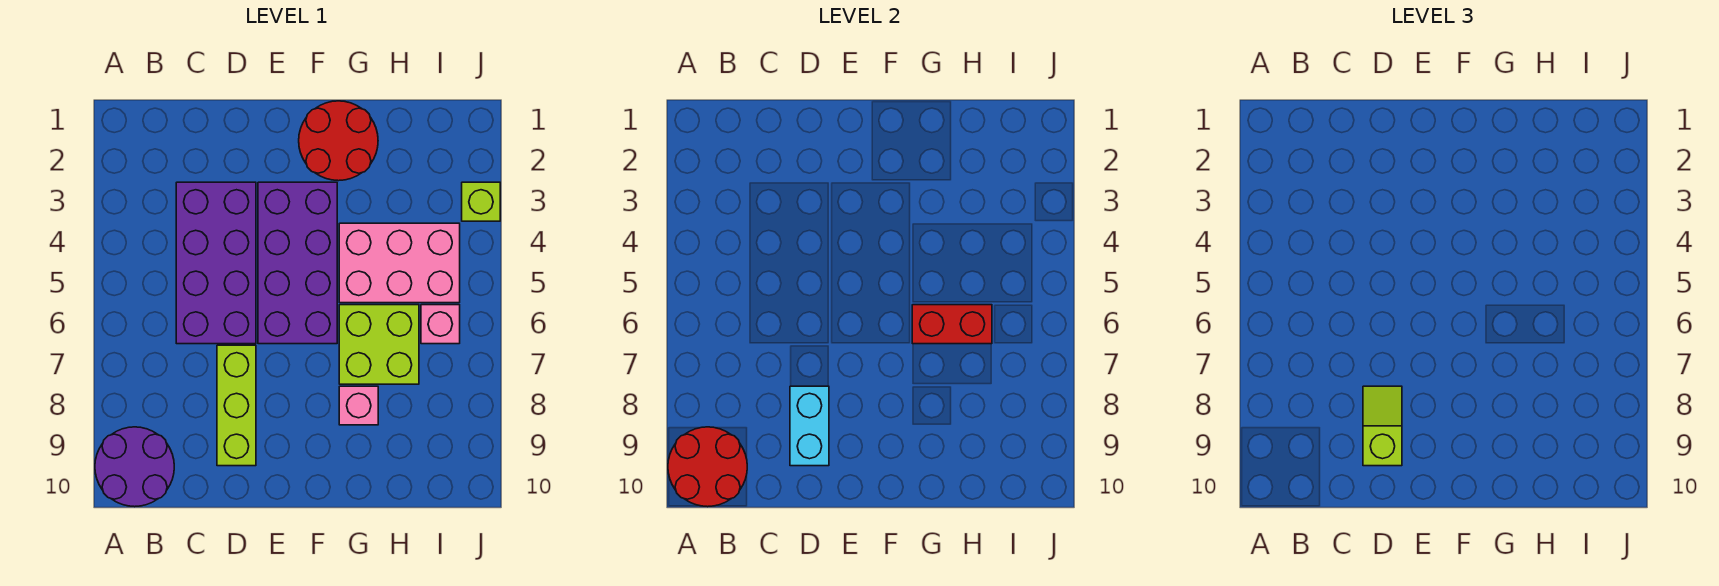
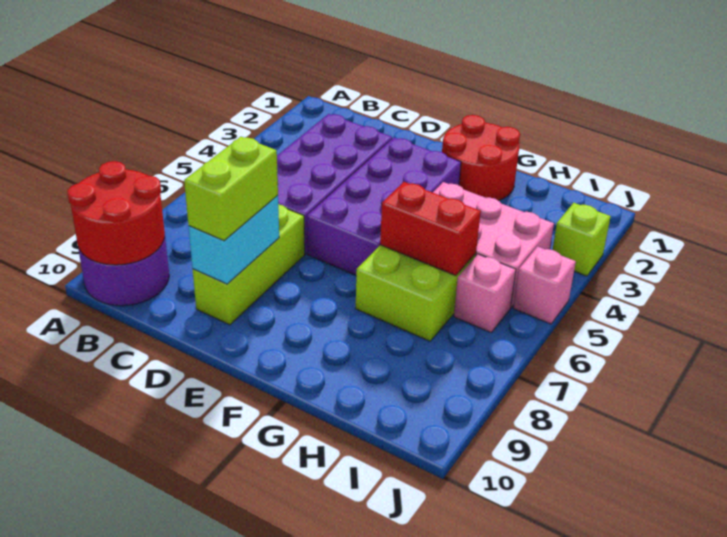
lime slope D8:D9 level 3 top 9 -> lime brick D8:D9 level 3
pink brick G8 level 1 -> pink brick J5 level 1

